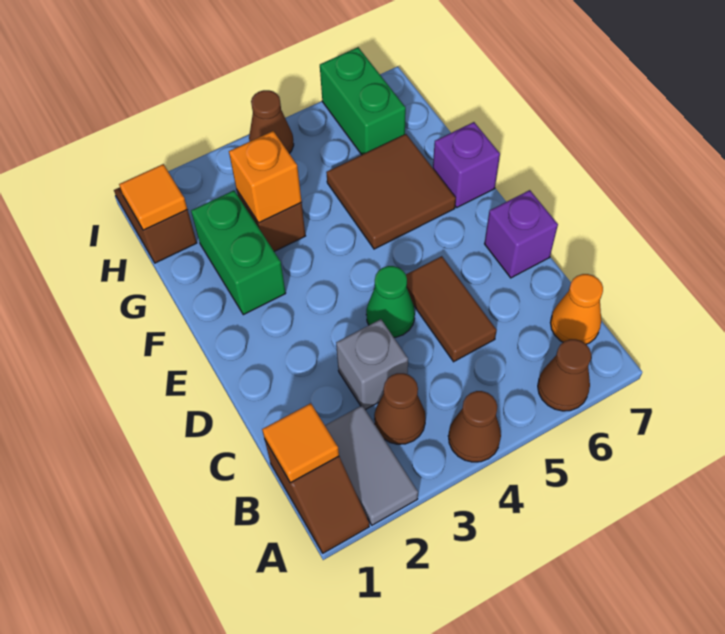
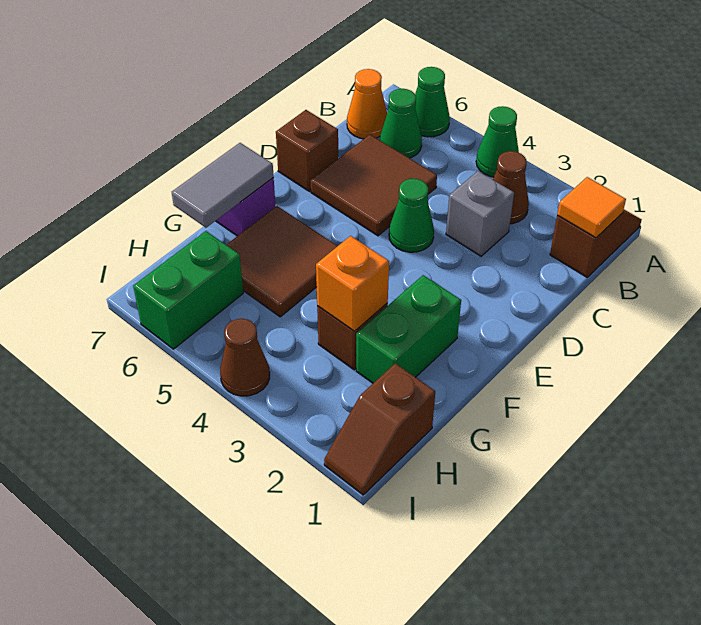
grey tile A2:B2 level 1 -> grey tile F7:G7 level 2
brown cone A4 level 1 -> green cone A4 level 1
brown cone A6 level 1 -> green cone A6 level 1
none -> green cone B6 level 1
brown tile C5:D5 level 1 -> brown tile C5:D6 level 1
purple brick D7 level 1 -> brown brick D7 level 1
orange tile H1 level 2 -> none

